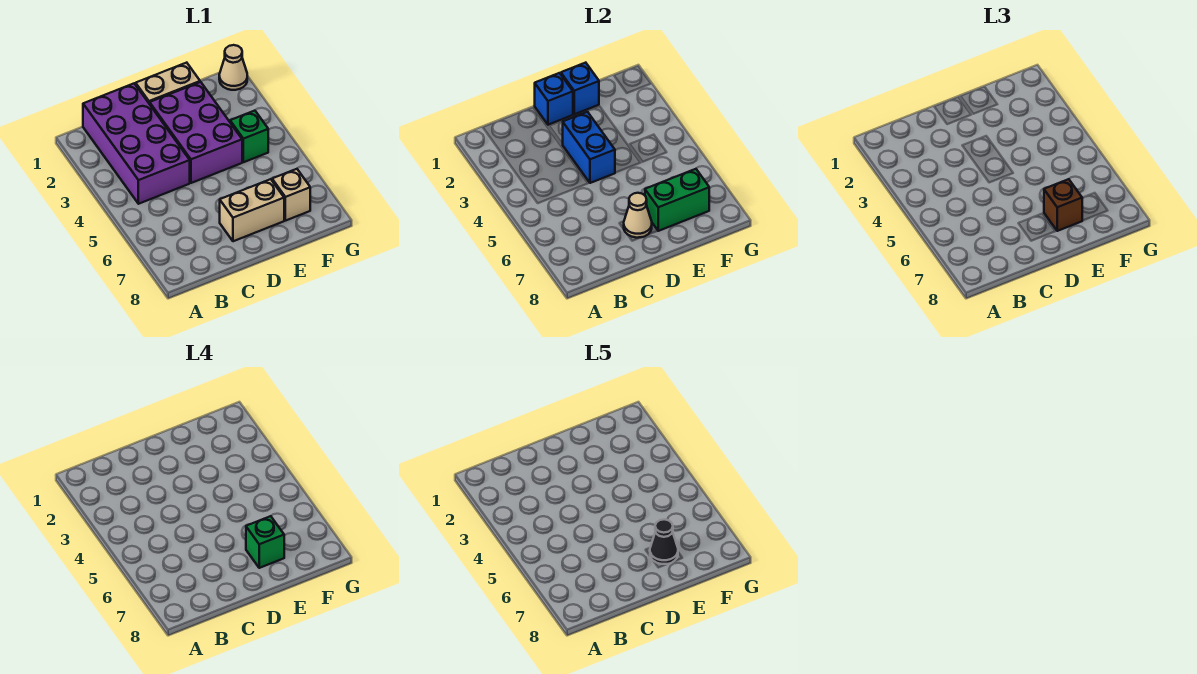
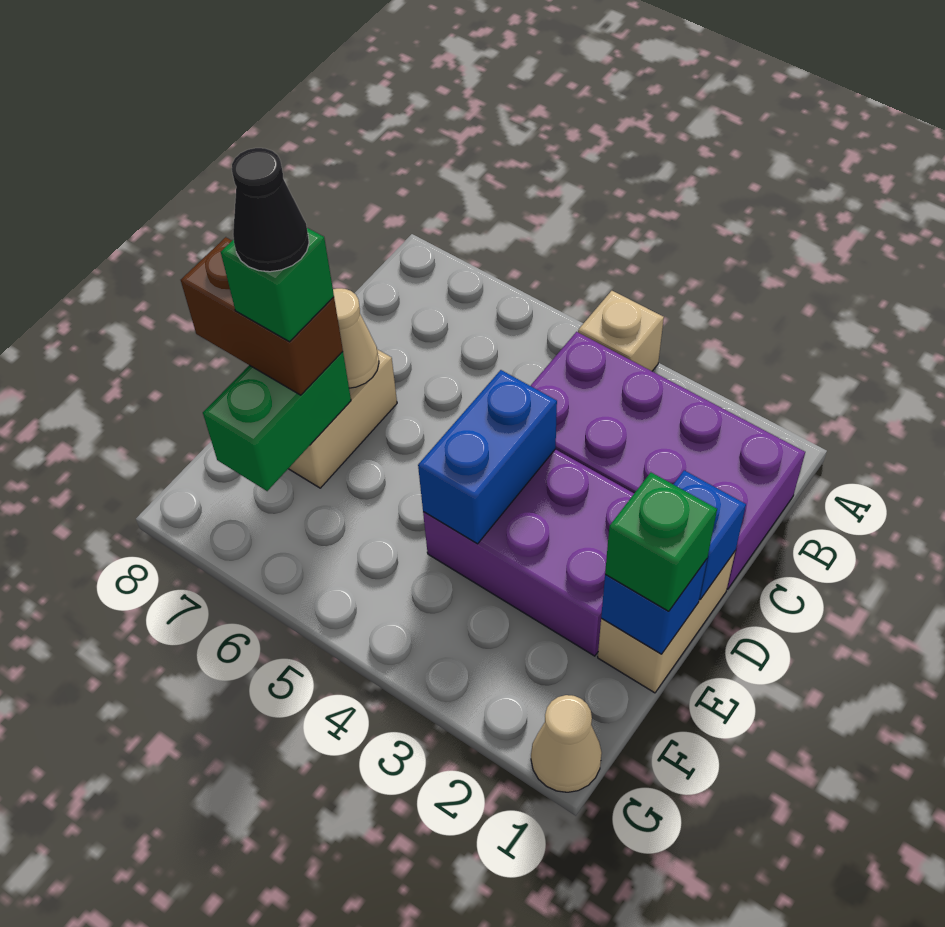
blue brick D3:D4 level 2 -> blue brick D4:E4 level 2
brown brick E7 level 3 -> brown brick E7:E8 level 3
green brick F4 level 1 -> green brick E1 level 3
tan brick F7 level 1 -> tan brick A4 level 1

